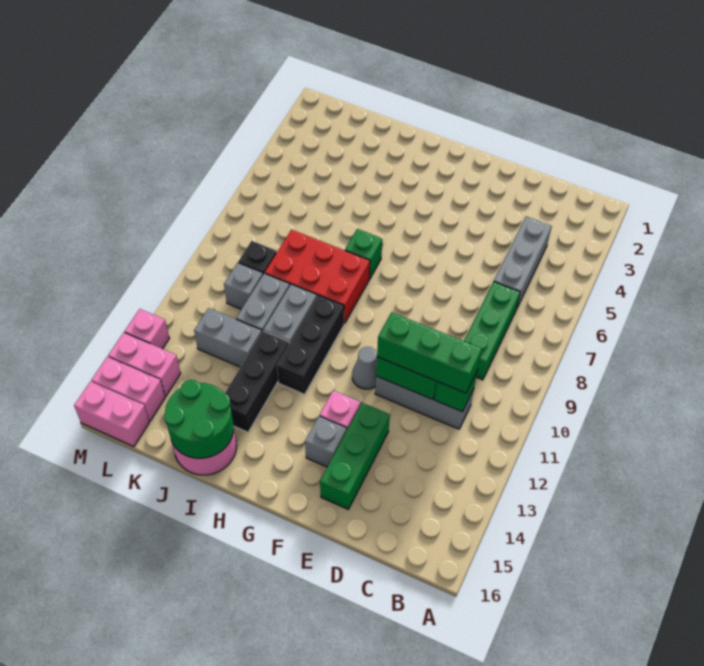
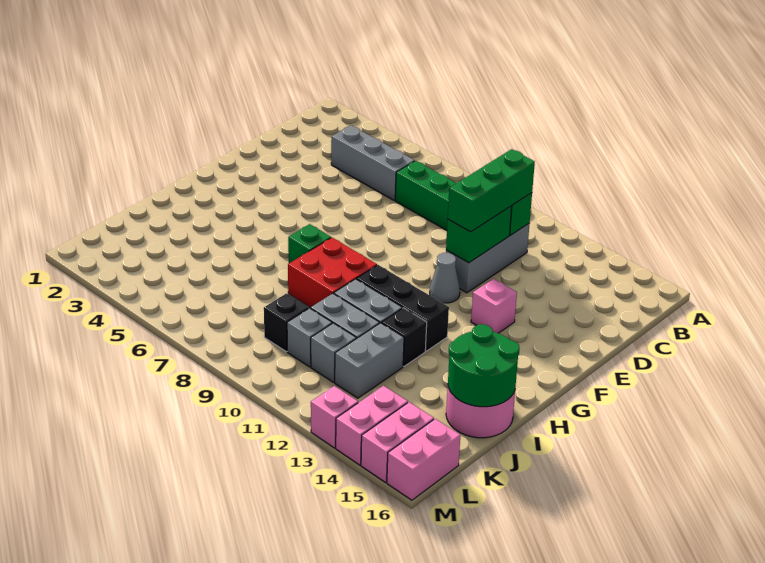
green brick E13:E15 level 1 -> none
grey brick F14 level 1 -> grey brick K11 level 1
red brick H8:J9 level 1 -> red brick H8:I9 level 1
black brick I12:I14 level 1 -> black brick I12 level 1

